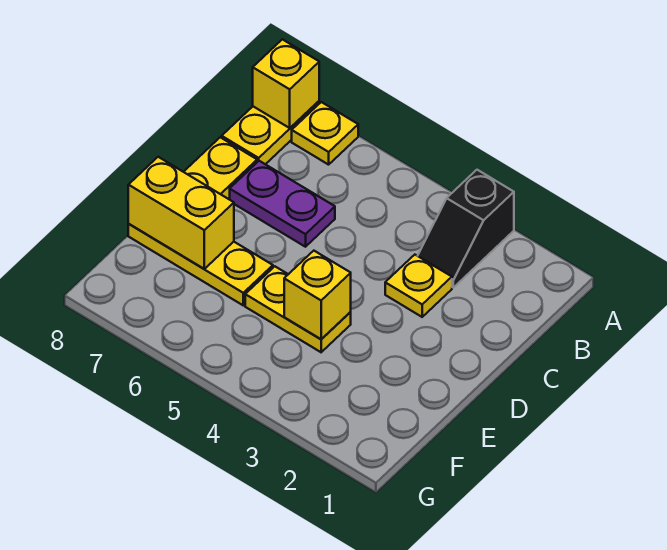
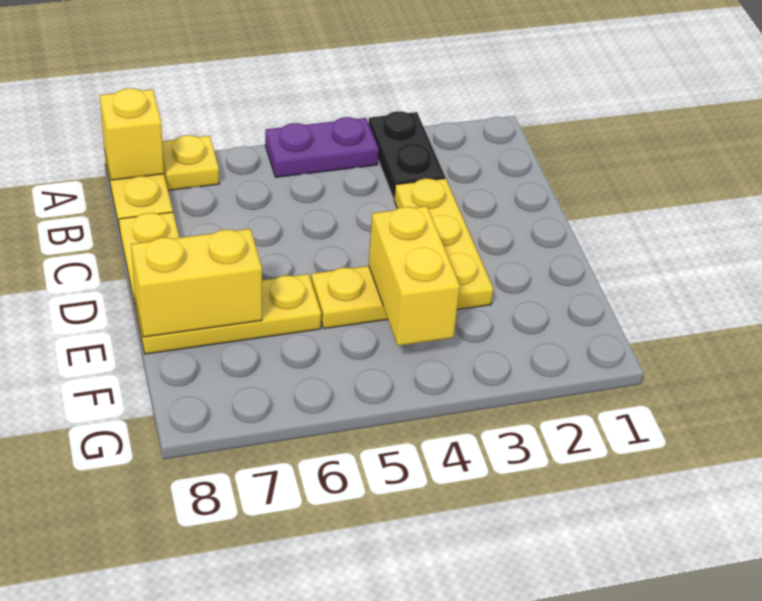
black slope A3:B3 level 1 top A -> black plate A3:B3 level 1
yellow plate C3 level 1 -> yellow plate C3:E3 level 1
purple plate C6:C7 level 1 -> purple plate A4:A5 level 1
yellow brick E4 level 2 -> yellow brick E4:F4 level 2

